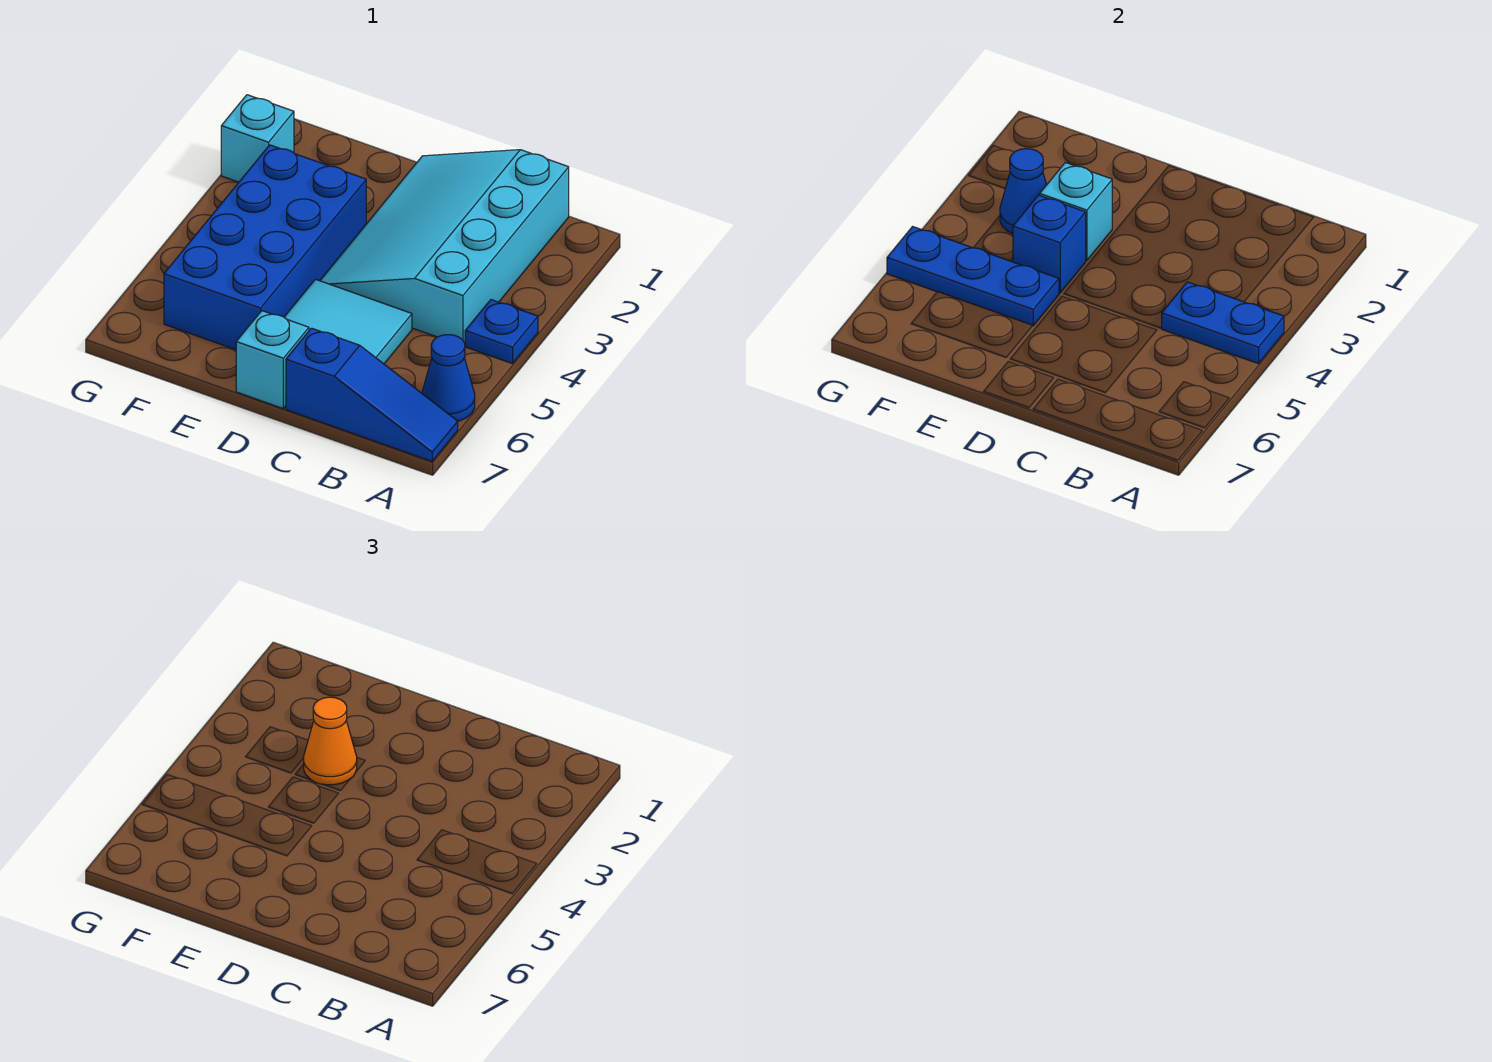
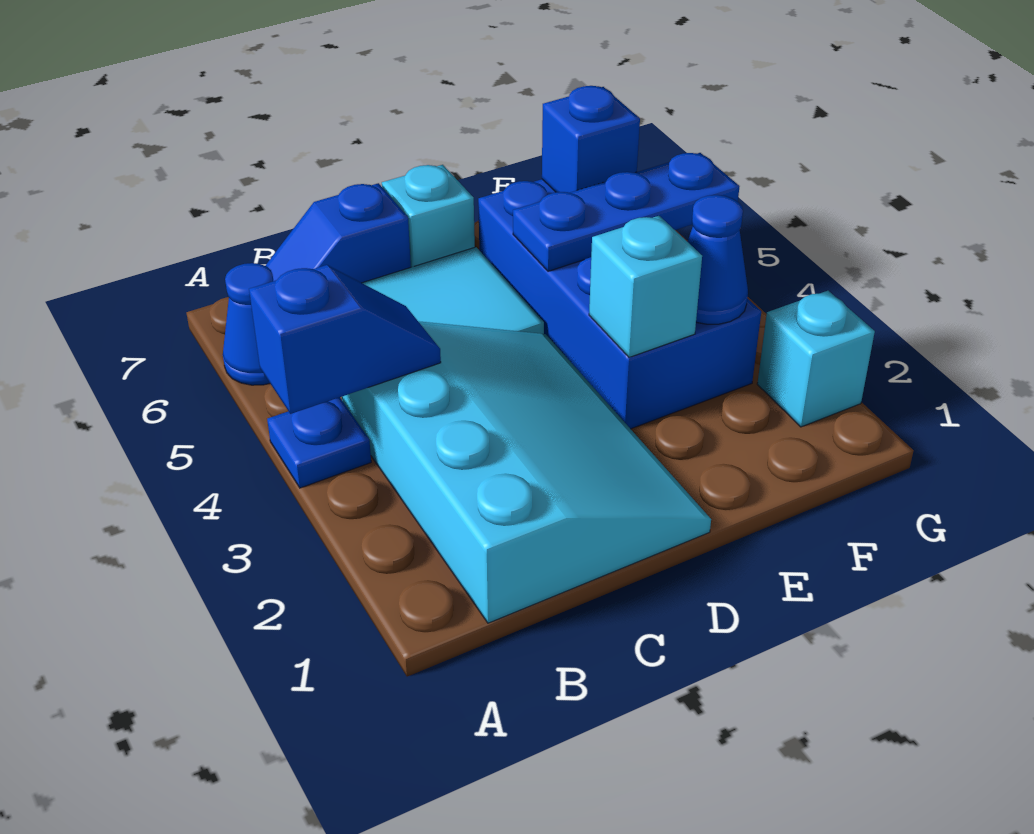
blue plate A4:B4 level 2 -> blue slope A4:B4 level 2 top A
blue slope A7:C7 level 1 top C -> blue slope B7:C7 level 1 top C
orange cone E3 level 3 -> none
blue brick E4 level 2 -> blue brick F6 level 2

